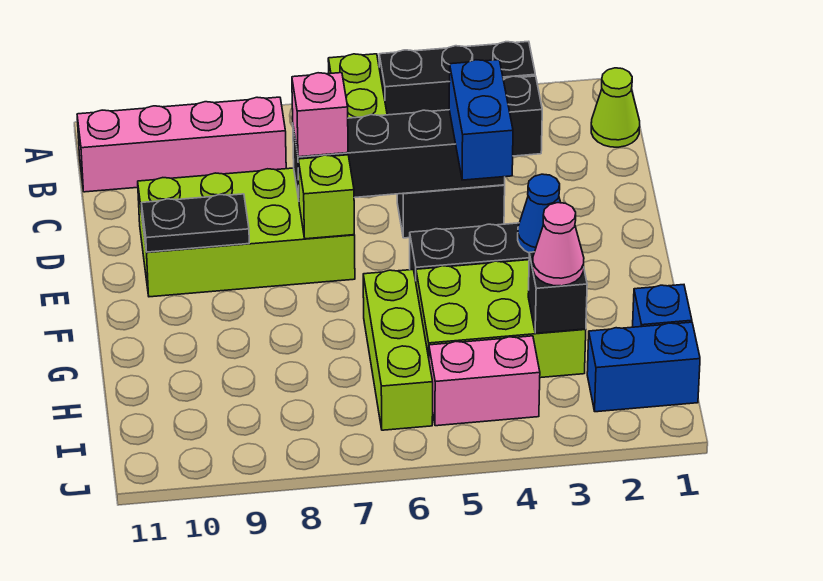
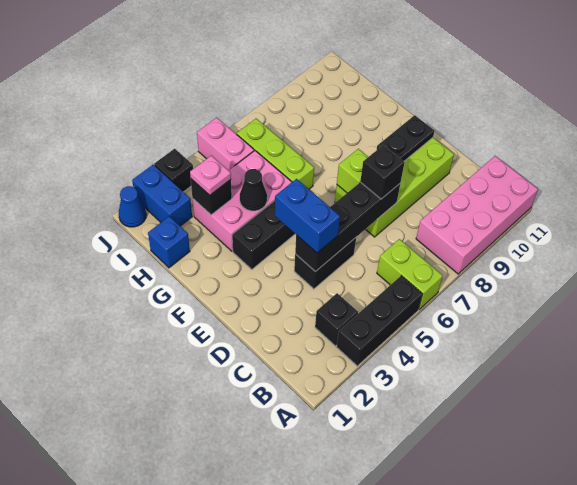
lime cone B1 level 1 -> none
pink brick B8:B11 level 1 -> pink brick A8:B11 level 1
pink brick D7 level 3 -> black brick D7 level 3
blue cone F3 level 2 -> blue cone J1 level 1
lime brick G3:H5 level 1 -> pink brick G3:H5 level 1
none -> black cone G4 level 2
pink cone H3 level 3 -> pink plate H3 level 3
blue brick I1:I2 level 1 -> blue brick I2:J2 level 1
pink brick I4:I5 level 1 -> pink brick I5:J5 level 1
none -> black brick J3 level 1

